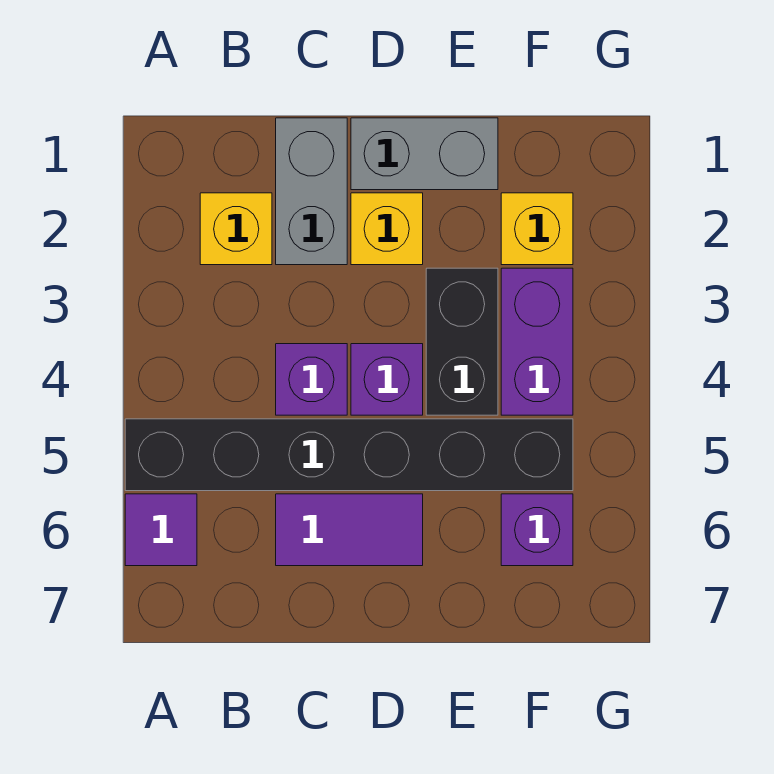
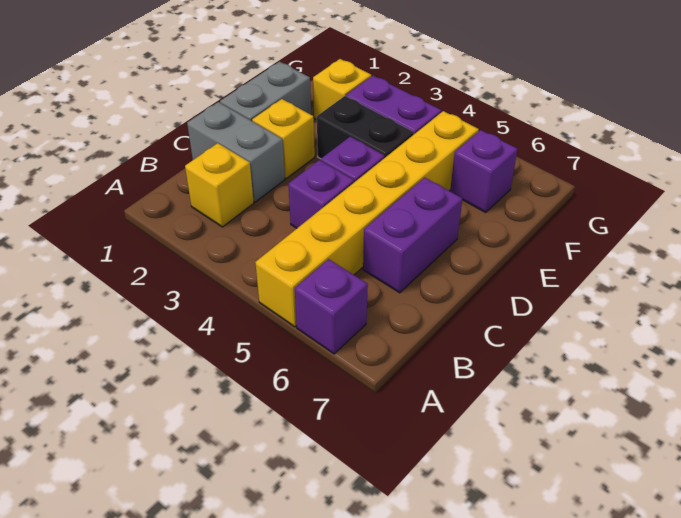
black brick A5:F5 level 1 -> yellow brick A5:F5 level 1
purple tile A6 level 1 -> purple brick A6 level 1
purple tile C6:D6 level 1 -> purple brick C6:D6 level 1

